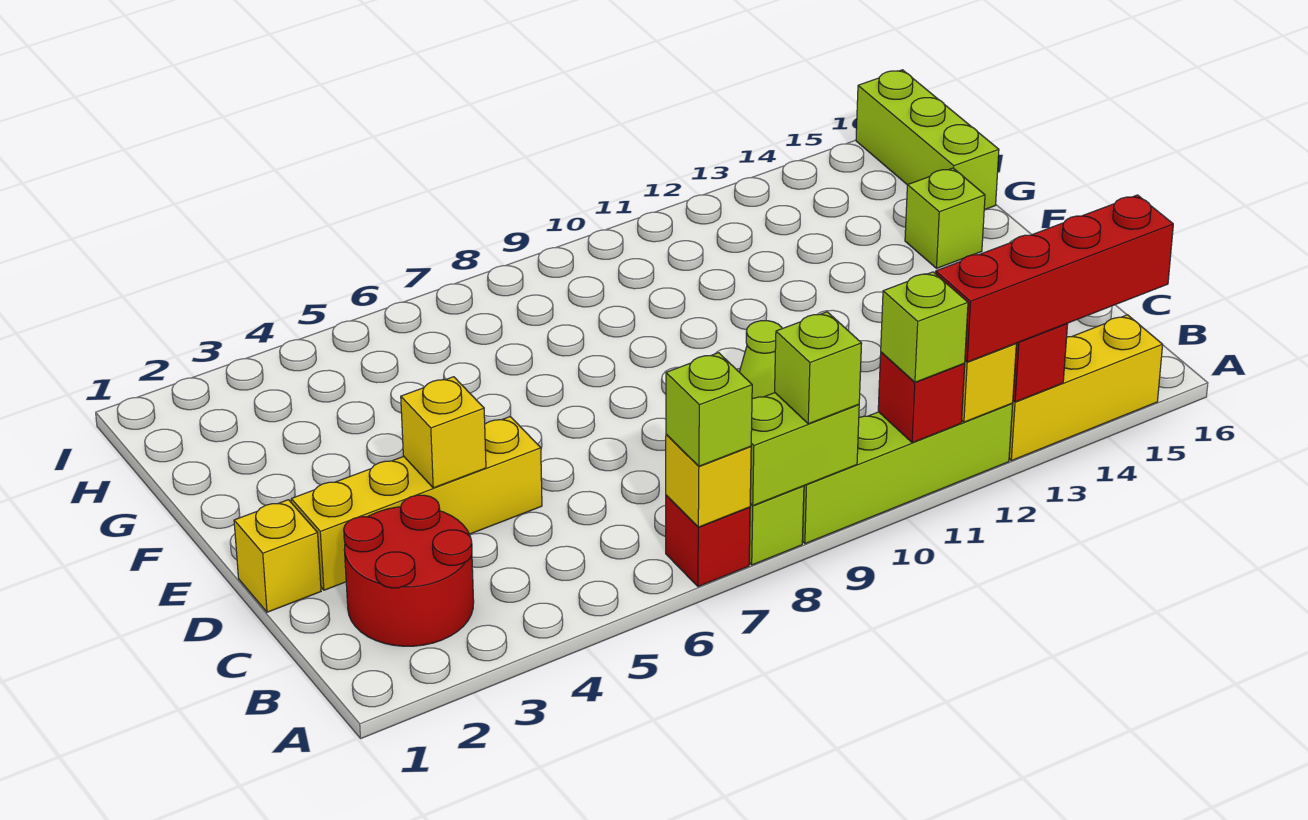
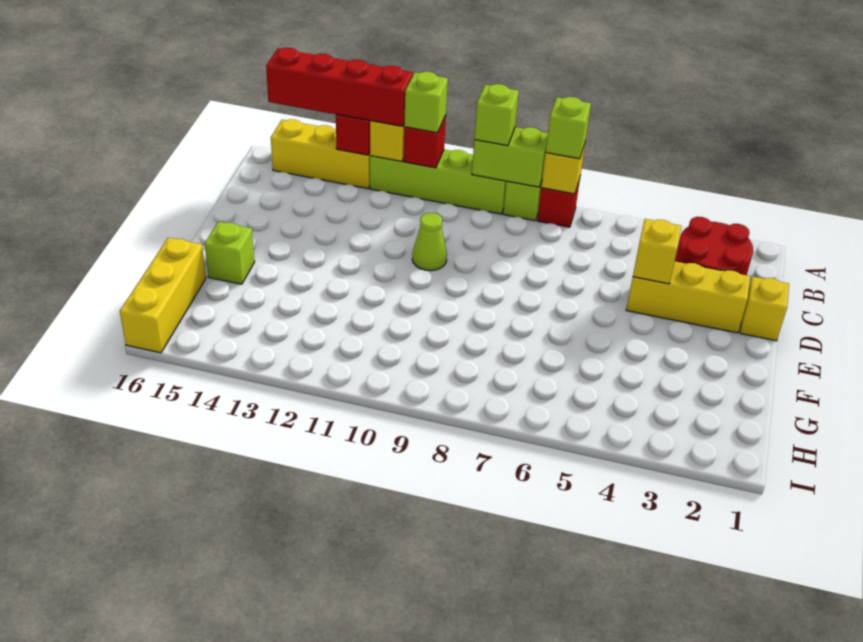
yellow brick D2:D5 level 1 -> yellow brick D2:D4 level 1
lime brick G16:I16 level 1 -> yellow brick G16:I16 level 1

